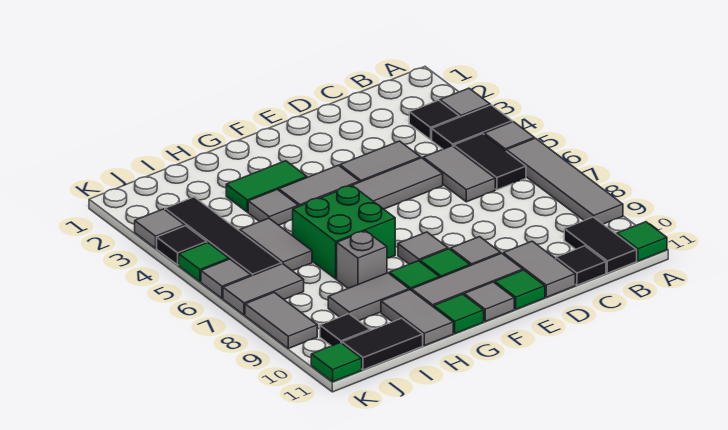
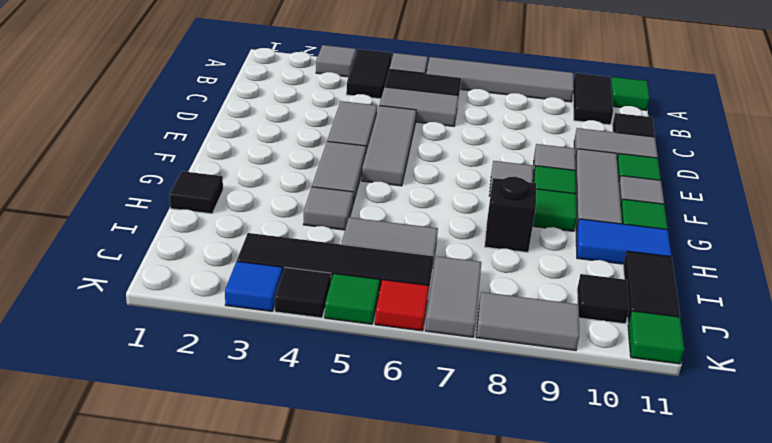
black tile B3 level 1 -> black tile H1 level 1
black tile B10:B11 level 1 -> black tile A10:B10 level 1
green tile G3:H3 level 1 -> none
green brick G6:H7 level 1 -> none
grey brick H8 level 1 -> black brick H8 level 1
grey tile H9:I9 level 1 -> none
grey tile H10:H11 level 1 -> blue tile H10:H11 level 1
grey tile K3 level 1 -> blue tile K3 level 1
grey tile K6 level 1 -> red tile K6 level 1

